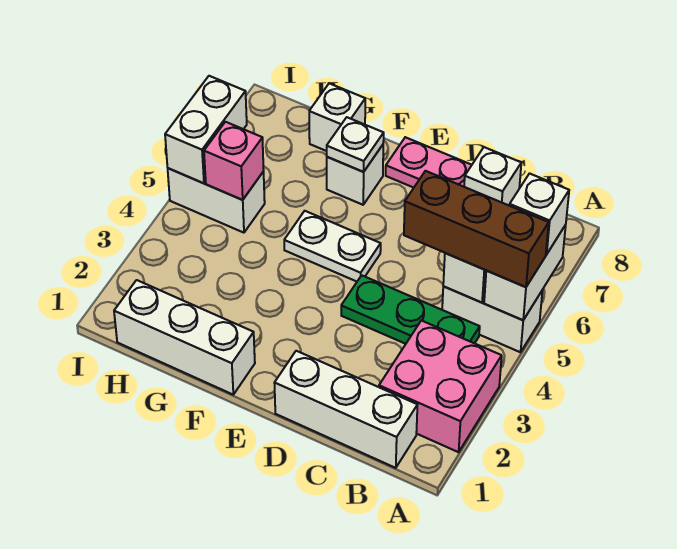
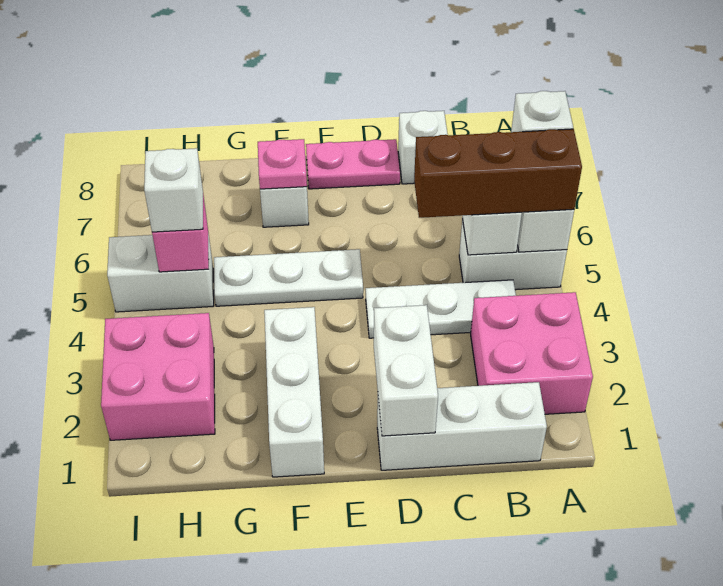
green plate B4:D4 level 1 -> white plate B4:D4 level 1
white plate E5:F5 level 1 -> white plate E5:G5 level 1
white brick F1:H1 level 1 -> white brick F1:F3 level 1
white plate F7 level 2 -> pink plate F7 level 2
white brick G8 level 1 -> white brick H5 level 3
none -> pink brick H2:I3 level 1
white brick I5:I6 level 2 -> white brick D1:D2 level 2

